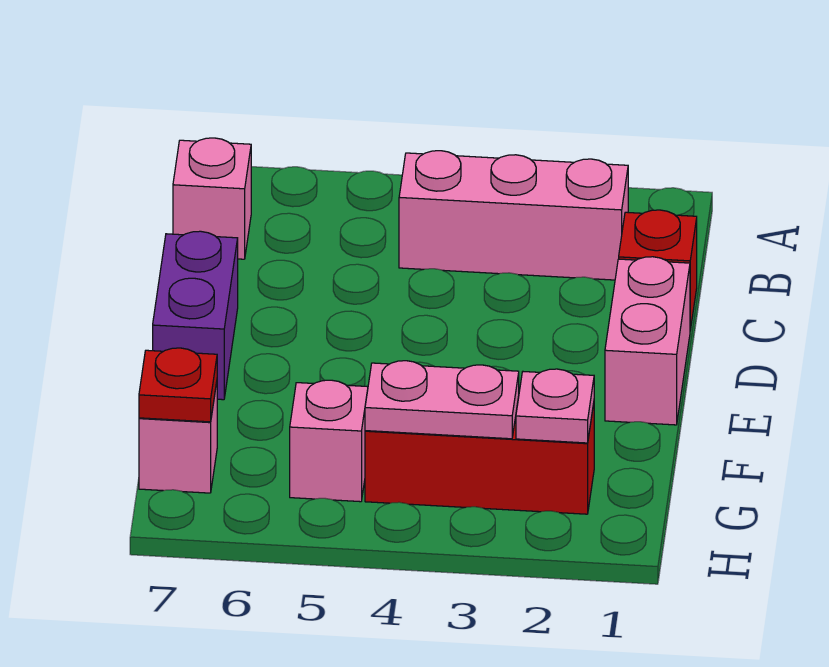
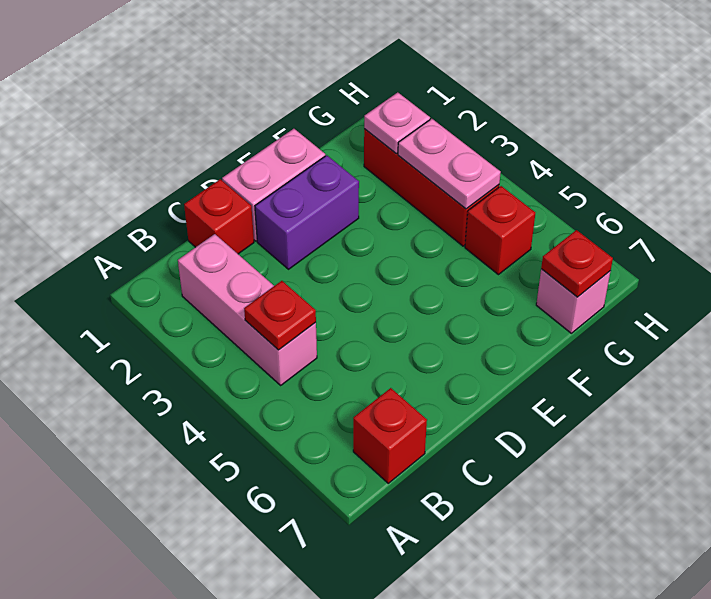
none -> red plate B4 level 2
pink brick B7 level 1 -> red brick B7 level 1
purple brick D7:E7 level 1 -> purple brick D2:E2 level 1
pink brick G5 level 1 -> red brick G5 level 1

